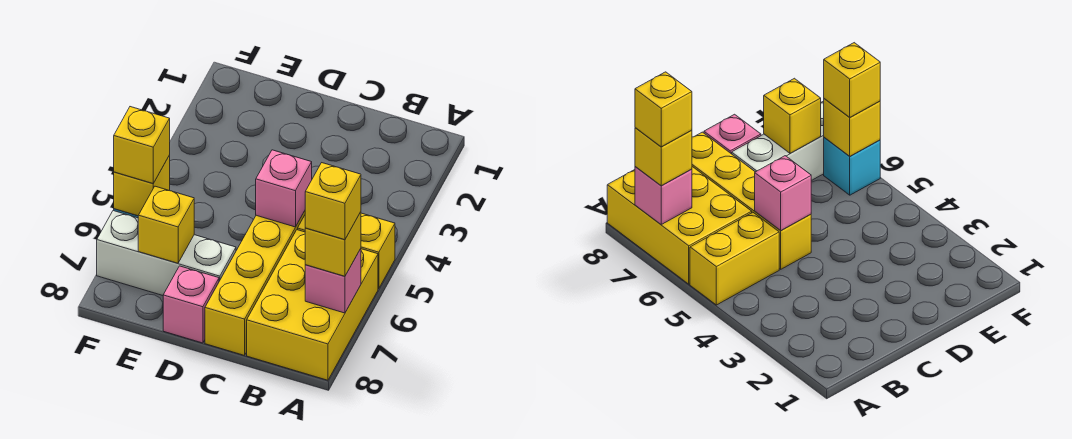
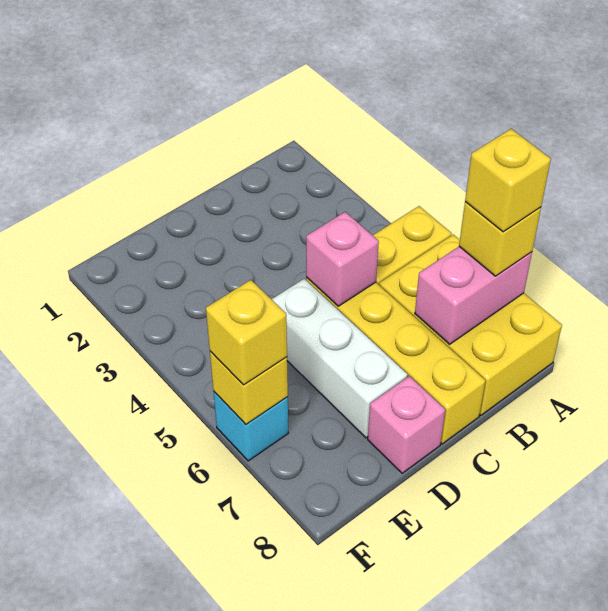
pink brick A7 level 2 -> pink brick A7:B7 level 2
white brick D7:F7 level 1 -> white brick D5:D7 level 1
yellow brick E7 level 2 -> none

